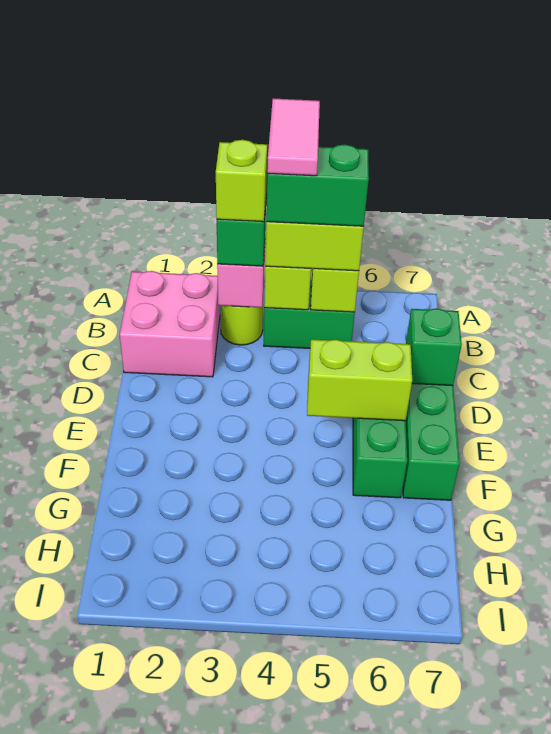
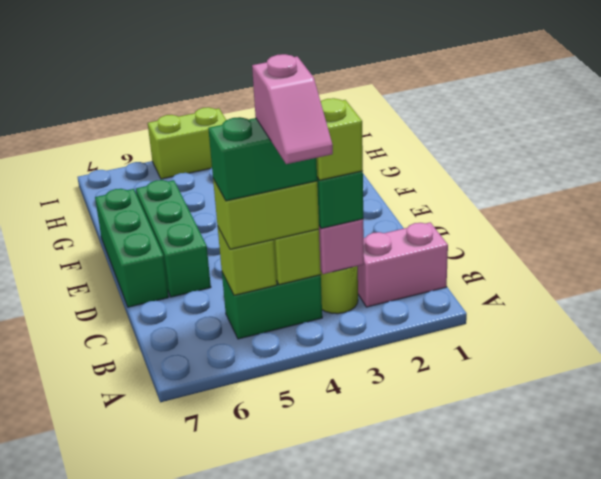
pink tile A4:B4 level 5 -> pink slope A4:B4 level 5 top B
pink brick B1:C2 level 1 -> pink brick B1:B2 level 1
green brick D7 level 2 -> none
lime brick E5:E6 level 2 -> lime brick I4:I5 level 1

